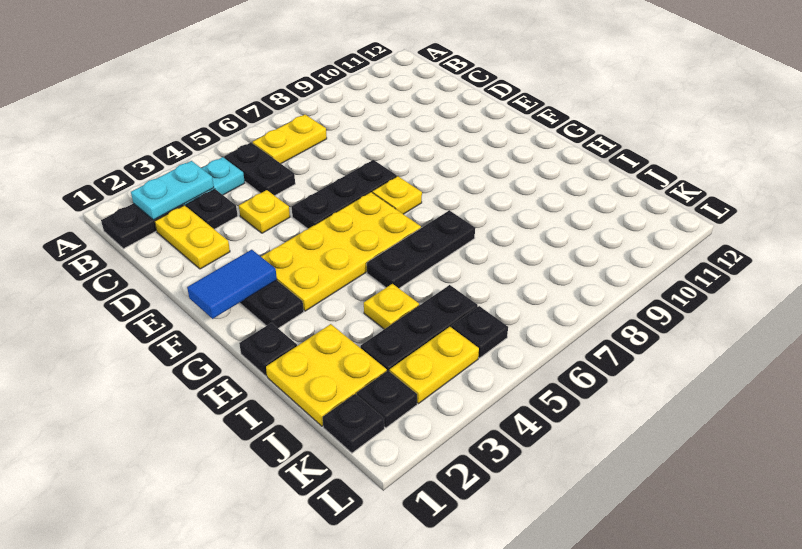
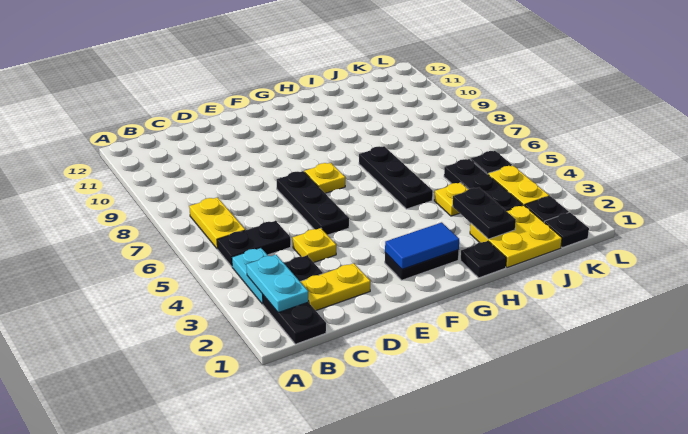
blue tile F1:F2 level 2 -> blue tile F2:G2 level 2
yellow plate F3:G6 level 1 -> none
none -> black plate I2:I3 level 2

